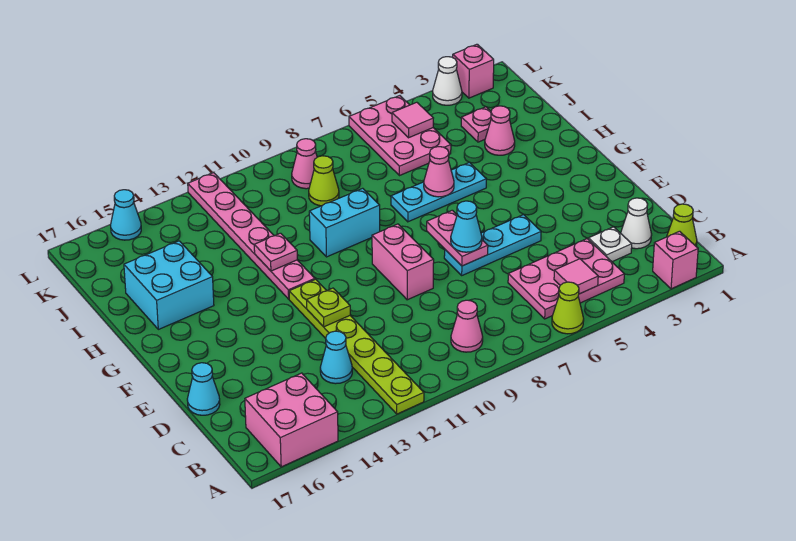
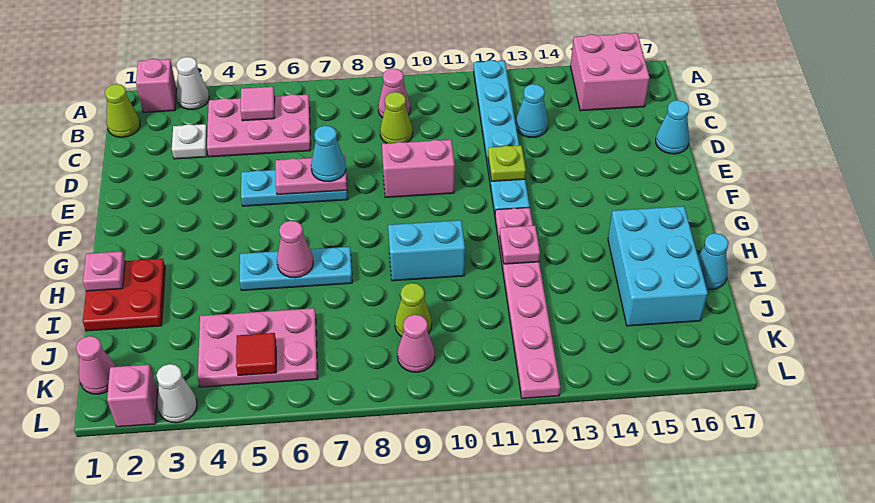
lime cone A6 level 1 -> lime cone C9 level 1
lime plate A12:F12 level 1 -> cyan plate A12:F12 level 1
white cone C2 level 1 -> white cone A3 level 1
pink plate E7:F7 level 2 -> pink plate E6:E7 level 2
pink brick E9:F9 level 1 -> pink brick E9:E10 level 1
none -> red plate H1:I2 level 1
cyan brick H15:I16 level 1 -> cyan brick H15:J16 level 1
pink cone I3 level 1 -> pink cone K1 level 1
pink plate J3 level 1 -> pink plate H1 level 2
pink plate J5:L6 level 1 -> pink plate J4:K6 level 1
pink tile K5 level 2 -> red tile K5 level 2
cyan cone L15 level 1 -> cyan cone I17 level 1

